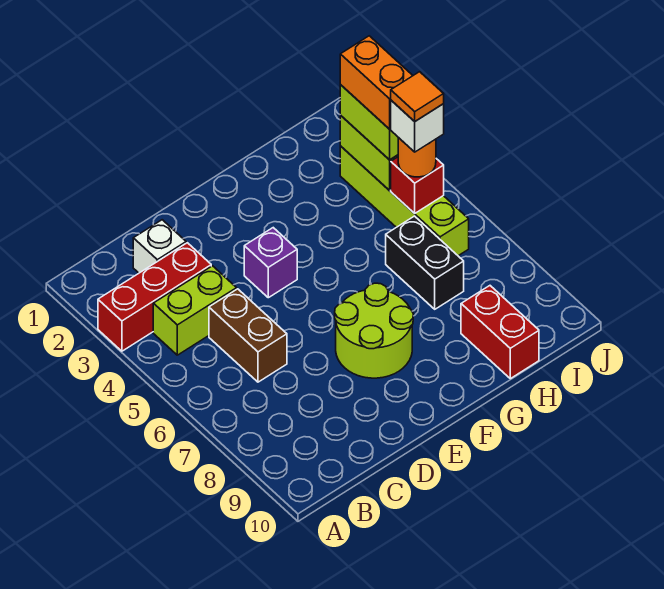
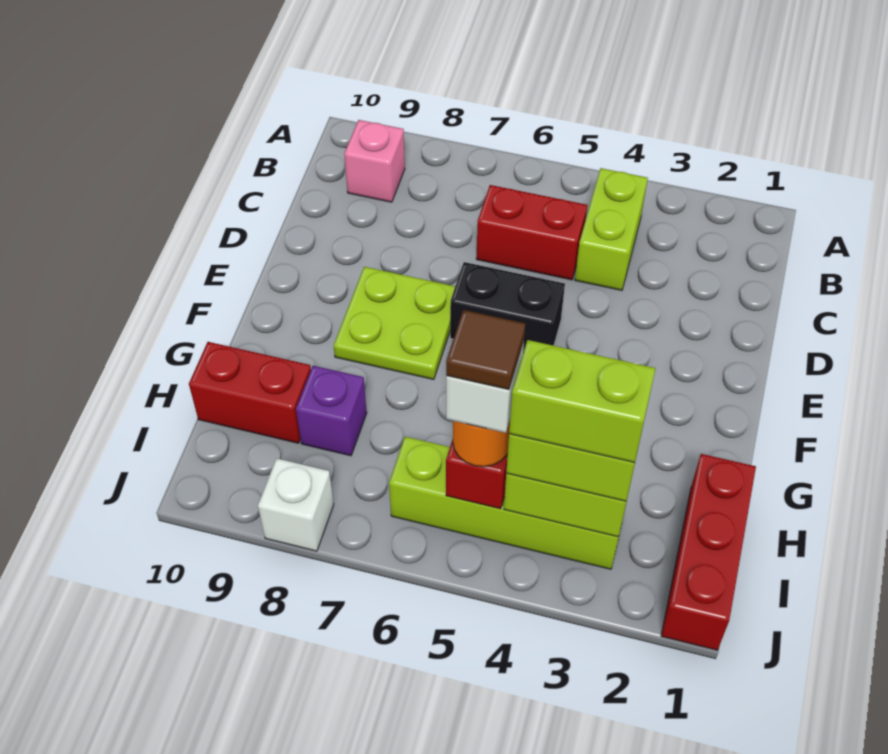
red brick A3:C3 level 1 -> red brick H1:J1 level 1
none -> pink brick B9 level 1
white brick C2 level 1 -> white brick J8 level 1
brown brick C5:C6 level 1 -> red brick C5:C6 level 1
purple brick E4 level 1 -> purple brick H8 level 1
lime round brick E7:F8 level 1 -> lime plate E7:F8 level 1
black brick H6:H7 level 1 -> black brick E5:E6 level 1
orange brick I3:I4 level 4 -> lime brick I3:I4 level 4
orange tile I5 level 5 -> brown tile I5 level 5

